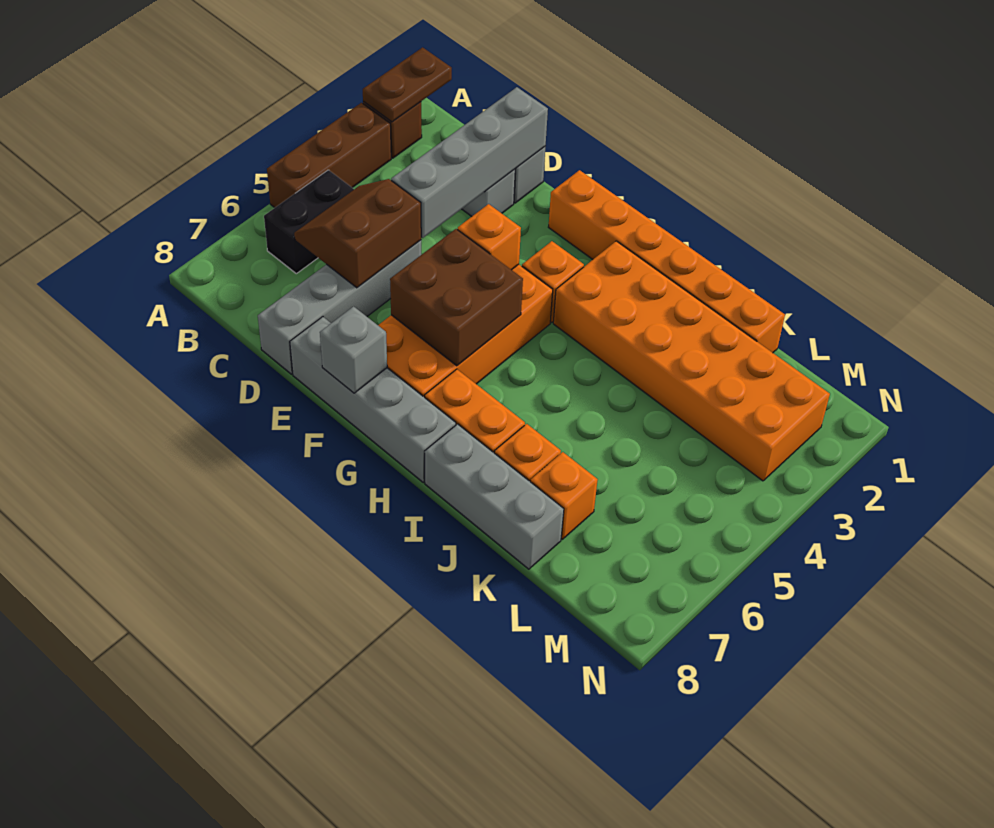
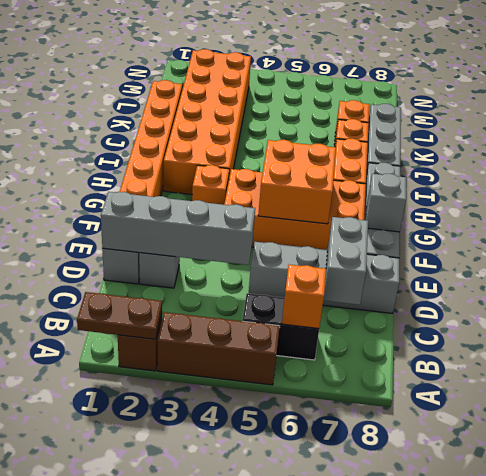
brown slope C5:D6 level 2 top D -> none
none -> grey brick C7:D7 level 2
orange brick F4 level 2 -> orange brick B6 level 2
brown brick F5:G6 level 2 -> orange brick F5:G6 level 2

